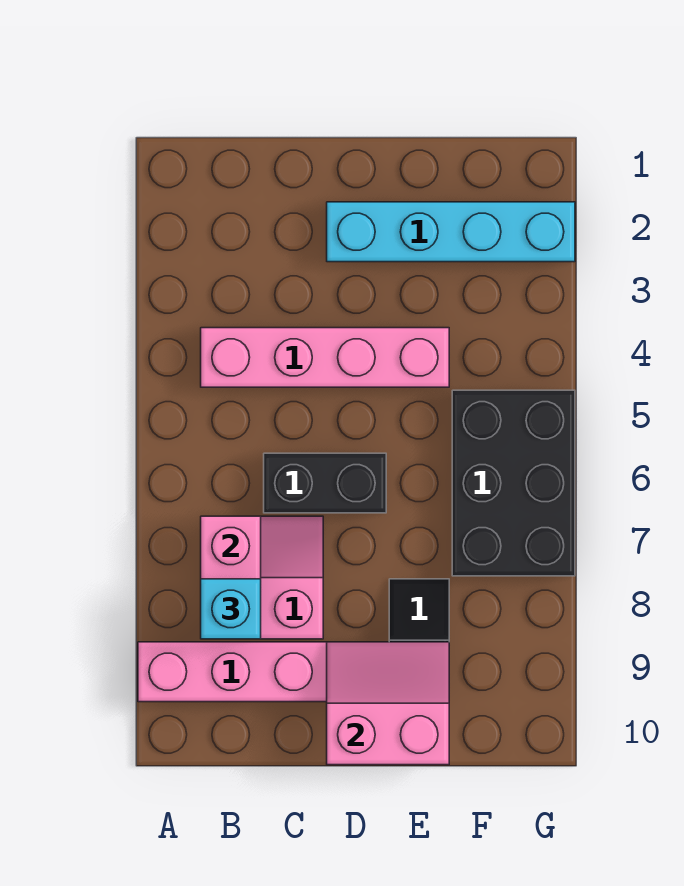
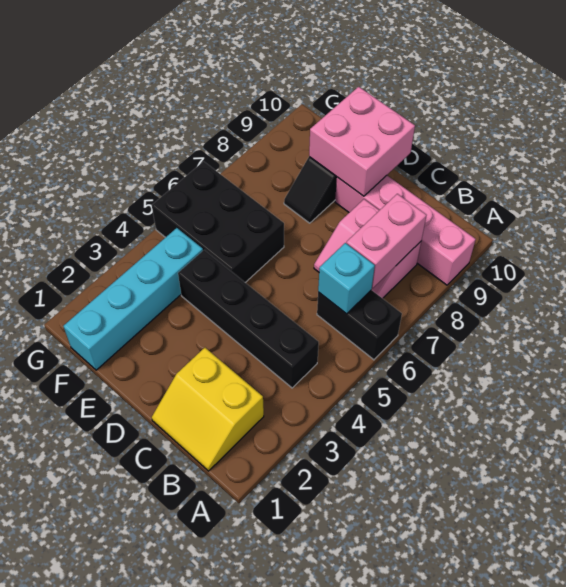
none -> yellow slope B1:C2 level 1 top 2
pink brick B4:E4 level 1 -> black brick B4:E4 level 1
cyan brick B8 level 3 -> cyan brick B6 level 2
black brick C6:D6 level 1 -> black brick A6:B6 level 1
cyan brick D2:G2 level 1 -> cyan brick F1:F4 level 1
pink slope D9:E10 level 2 top 10 -> pink brick D9:E10 level 2
black brick F5:G7 level 1 -> black brick E5:G6 level 1

